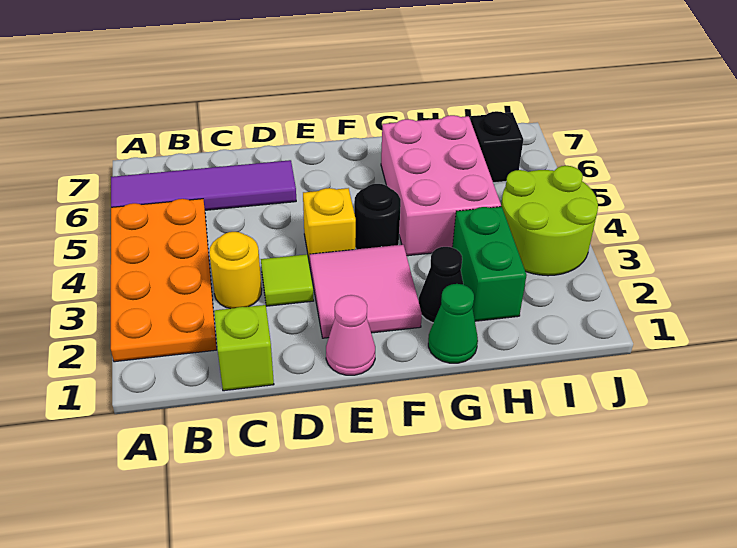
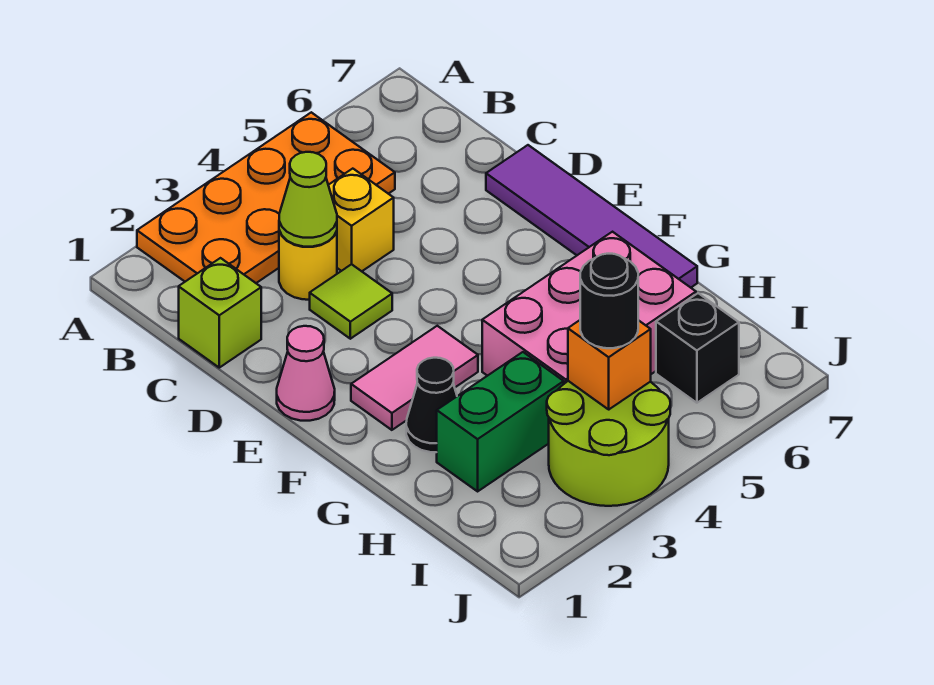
purple tile A6:D6 level 1 -> purple tile D7:G7 level 1
none -> lime cone C3 level 2
pink tile E2:F3 level 1 -> pink tile F2:F3 level 1
yellow brick E4 level 1 -> yellow brick C4 level 1
black round brick F4 level 1 -> black round brick I4 level 3
green cone G1 level 1 -> none
none -> orange brick I4 level 2

